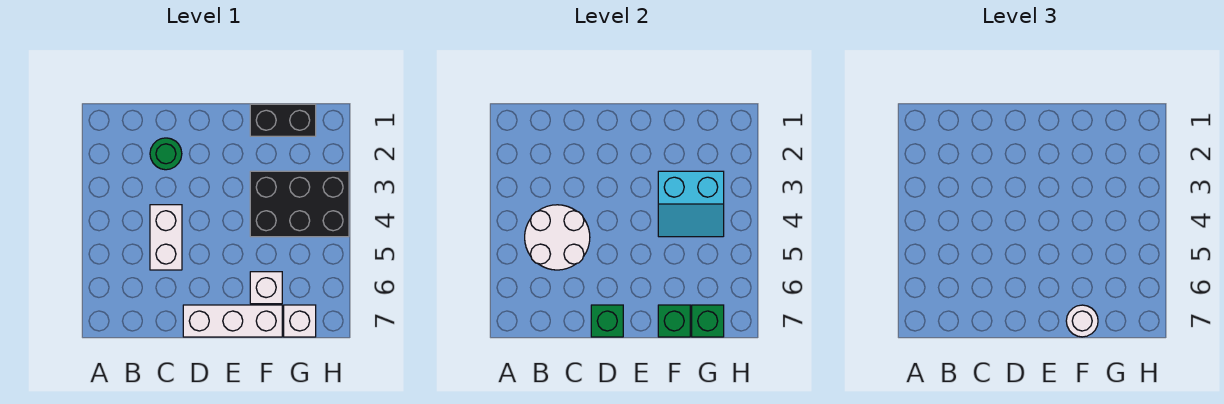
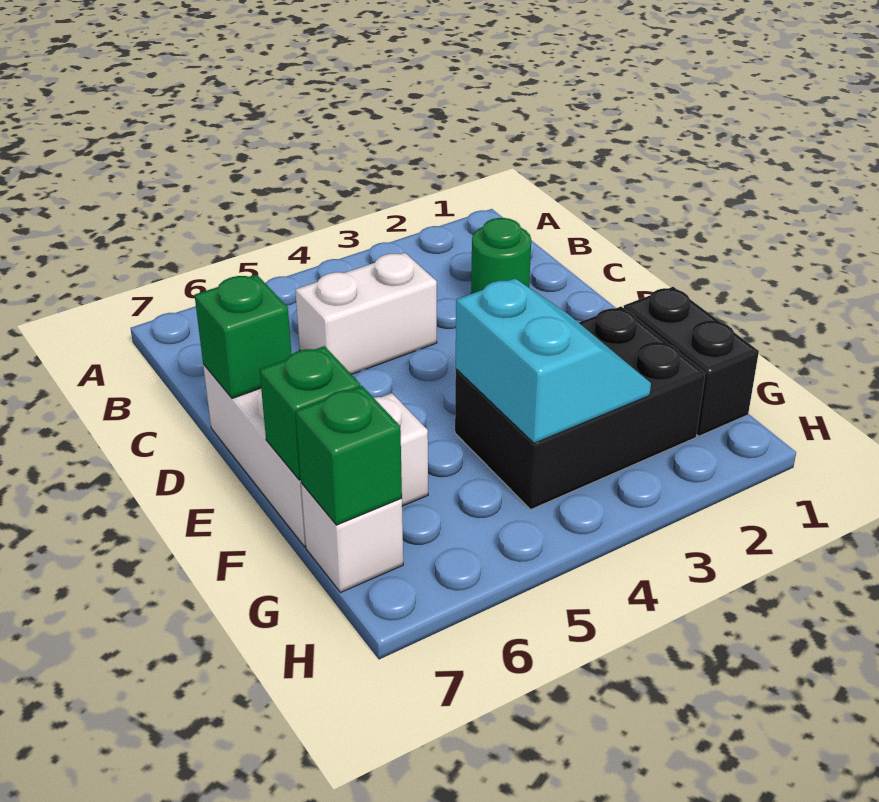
white round brick B4:C5 level 2 -> none
black brick F3:H4 level 1 -> black brick F2:G4 level 1
cyan slope F3:G4 level 2 top 3 -> cyan slope F3:G4 level 2 top 4
white round brick F7 level 3 -> none

